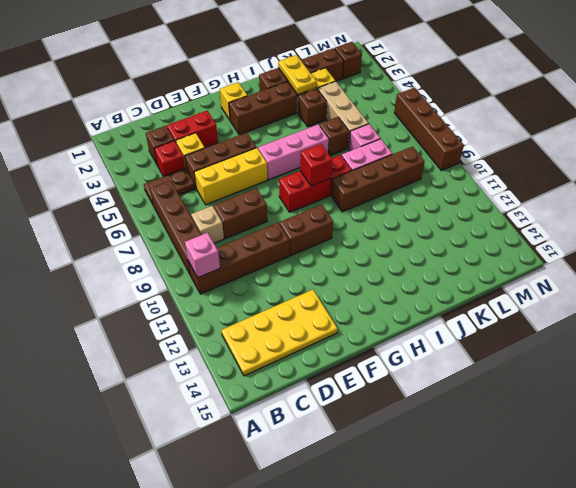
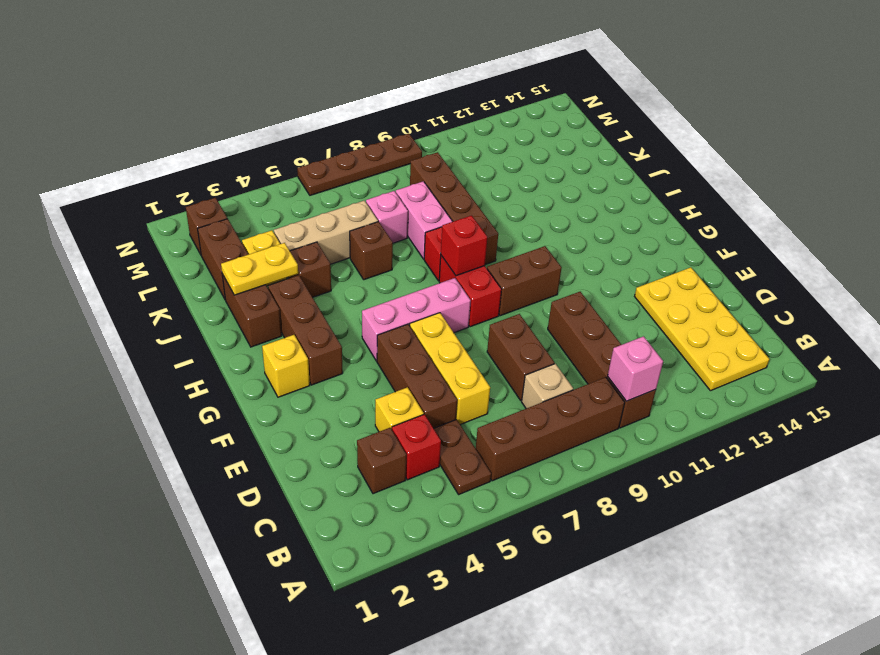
red brick D3:E3 level 1 -> none
brown brick F10:G10 level 1 -> brown brick G9:G10 level 1
pink brick G6:I6 level 1 -> pink brick G5:G7 level 1
brown brick N6:N9 level 1 -> brown plate N6:N9 level 1

